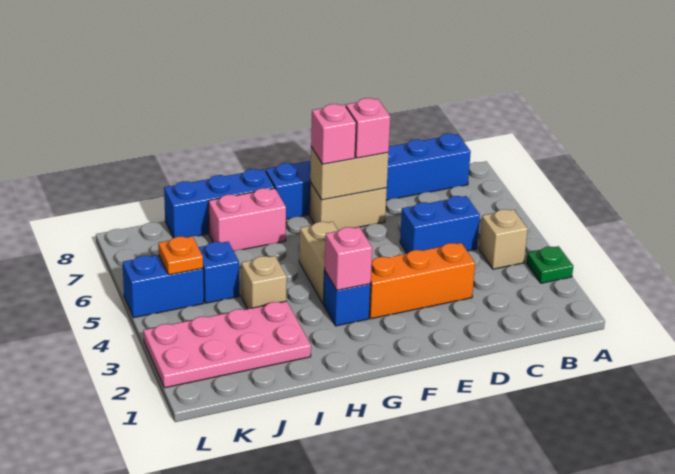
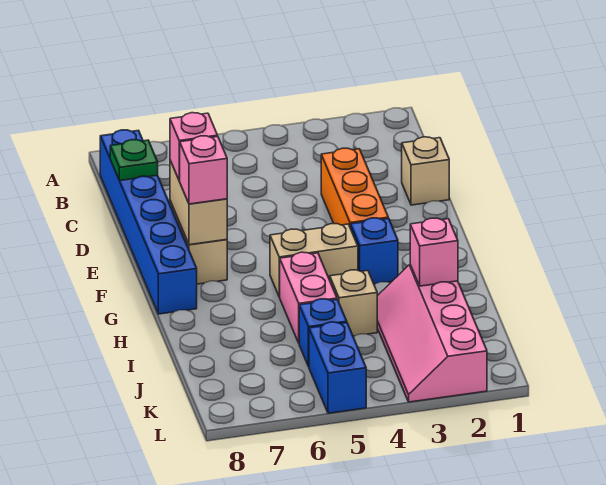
green plate A3 level 1 -> green plate C8 level 2
tan brick B4 level 1 -> tan brick D1 level 1
blue brick C5:D5 level 1 -> none
pink brick G3 level 2 -> pink brick I2 level 2
pink brick H7:I7 level 1 -> pink brick H5:I5 level 1
blue brick H8:J8 level 1 -> none
pink plate I2:L3 level 1 -> pink slope I2:L3 level 1 top 2
orange plate K5 level 2 -> none

